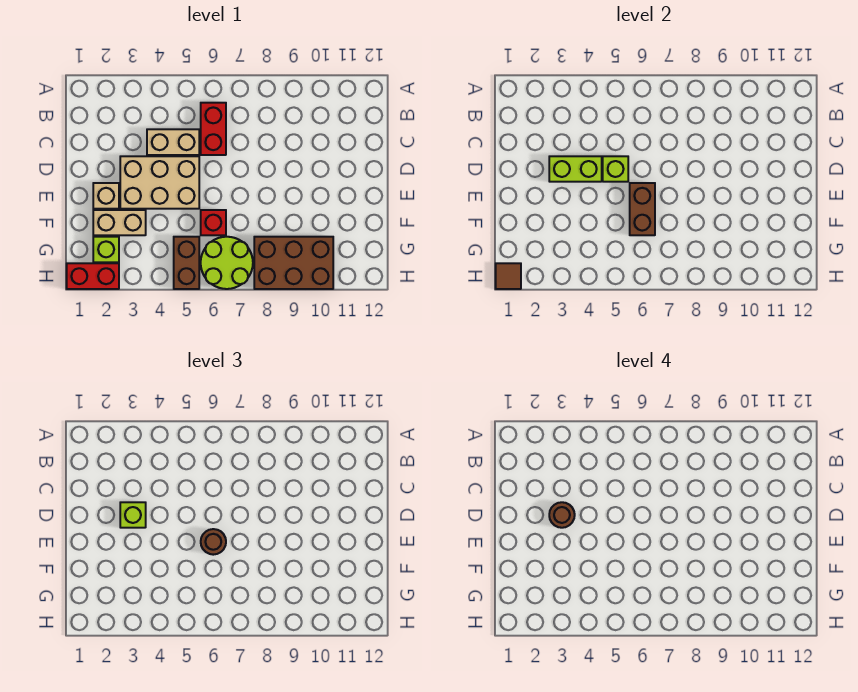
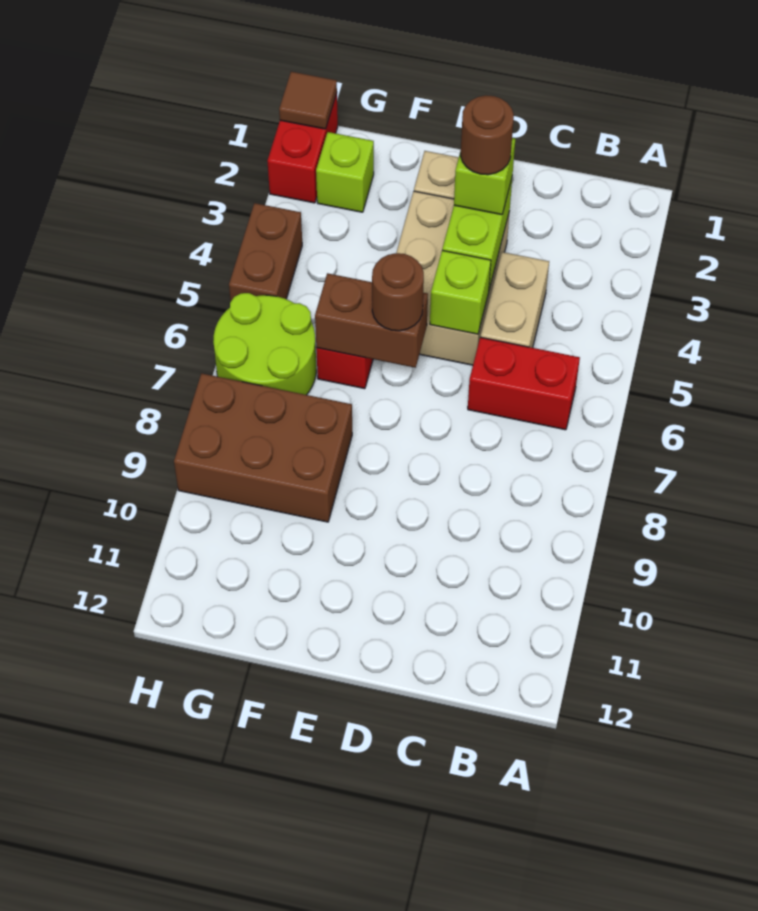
tan brick F2:F3 level 1 -> none
brown brick G5:H5 level 1 -> brown brick H4:H5 level 1
brown brick G8:H10 level 1 -> brown brick F8:H9 level 1

